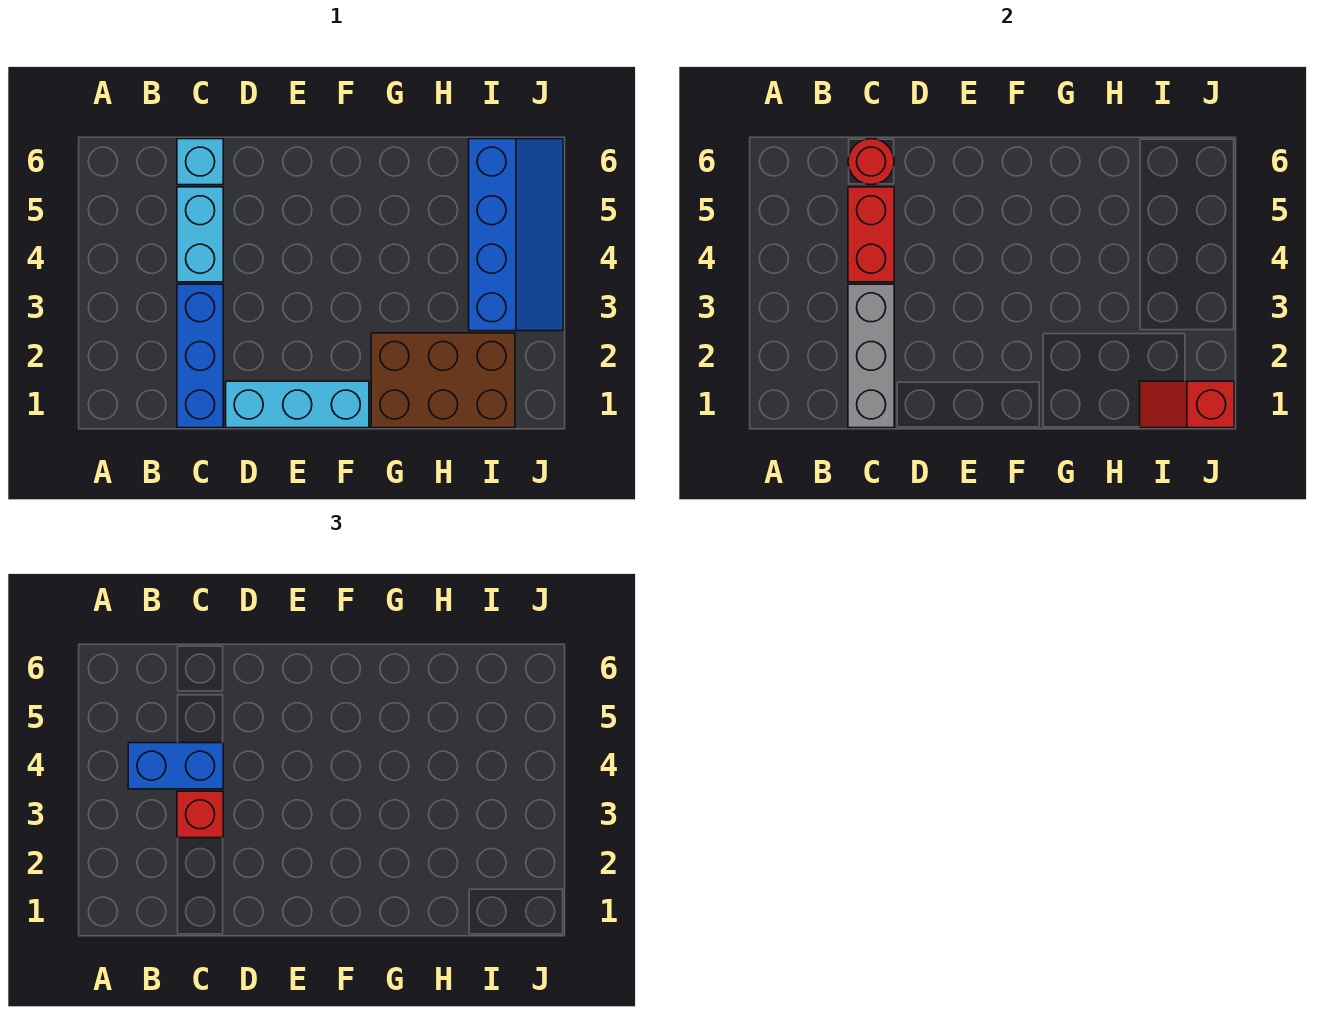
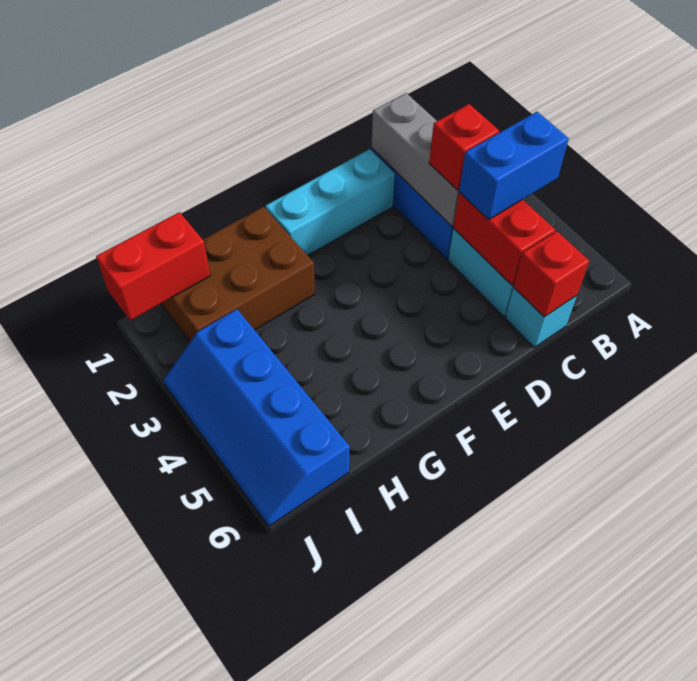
red round brick C6 level 2 -> red brick C6 level 2
red slope I1:J1 level 2 top J -> red brick I1:J1 level 2

